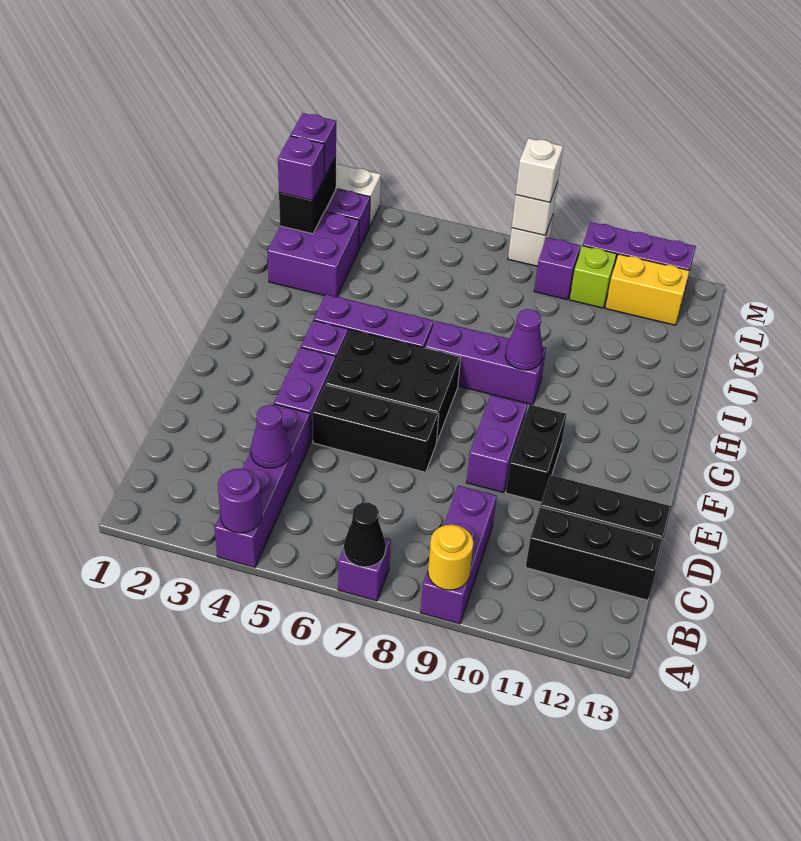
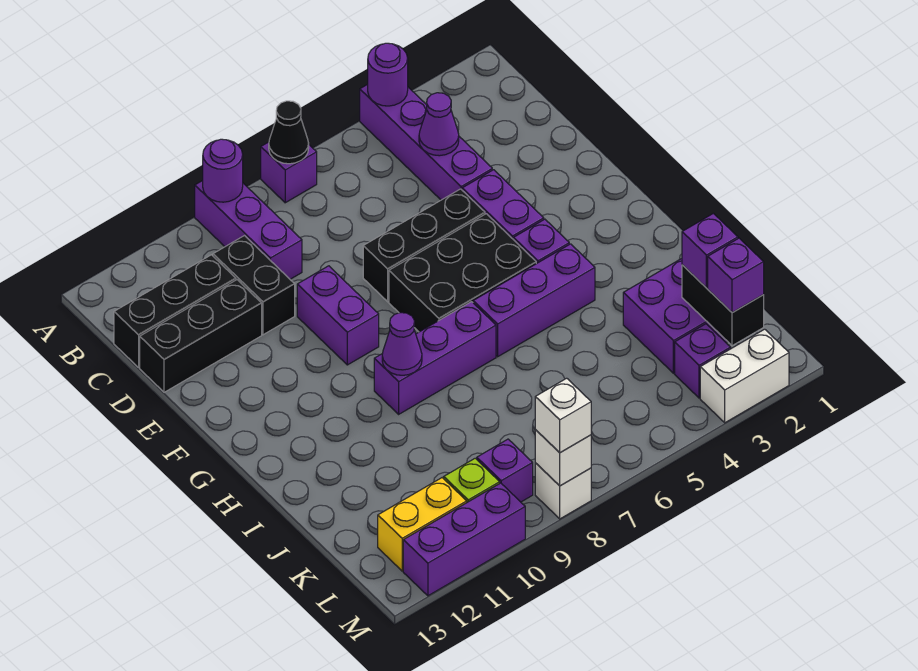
yellow round brick A9 level 2 -> purple round brick A9 level 2
black brick E10:F10 level 1 -> black brick C10:D10 level 1

